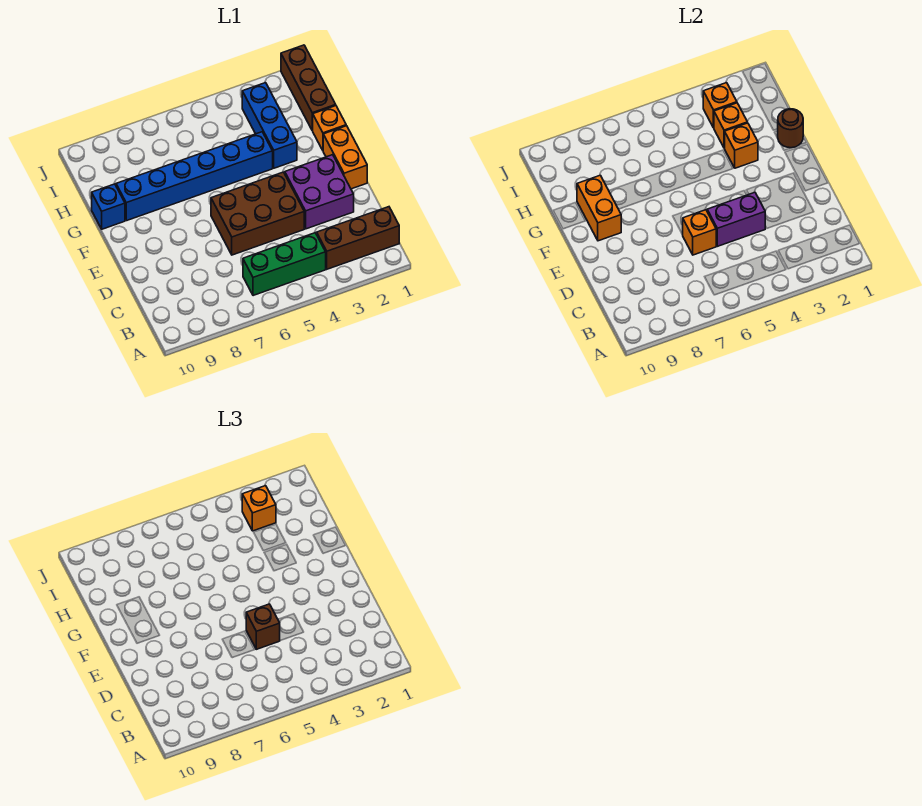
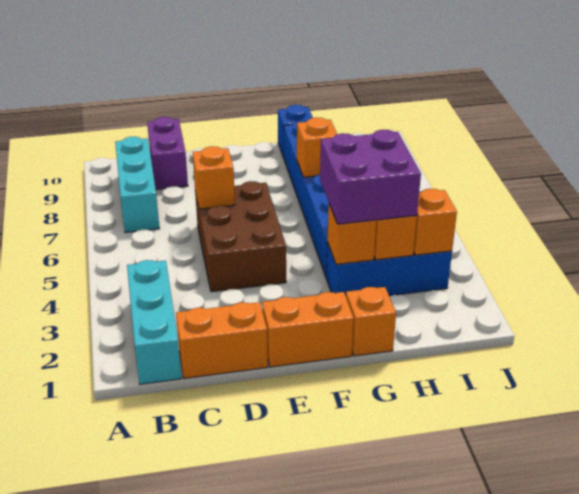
brown brick B1:B3 level 1 -> cyan brick B1:B3 level 1
green brick B4:B6 level 1 -> none
none -> cyan brick B7:B9 level 1
purple brick D2:E3 level 1 -> purple brick G3:H4 level 3
purple brick D4:D5 level 2 -> purple brick C9:C10 level 1
brown brick D5 level 3 -> none
orange brick F9:G9 level 2 -> orange brick C1:D1 level 1
brown round brick G1 level 2 -> none
brown brick H1:J1 level 1 -> none
orange brick I3 level 3 -> orange brick G7 level 2

